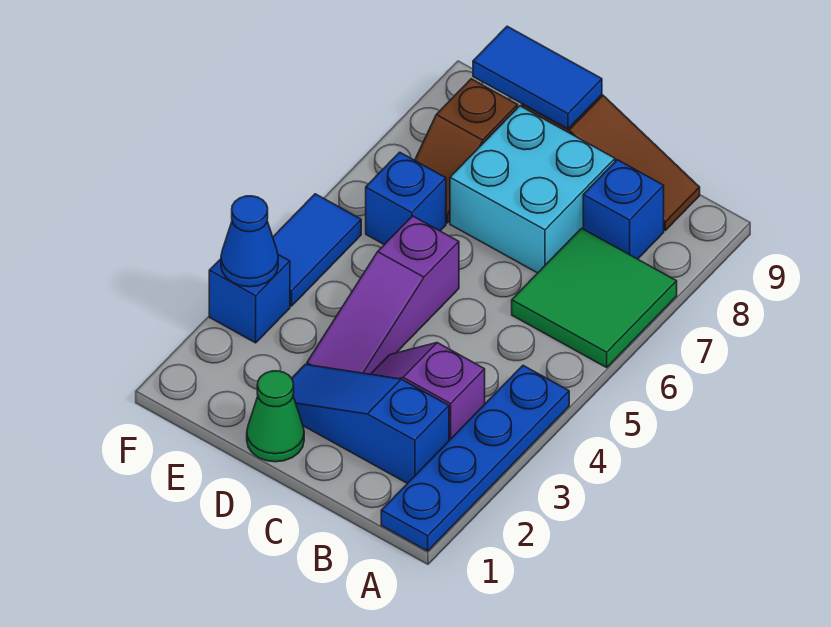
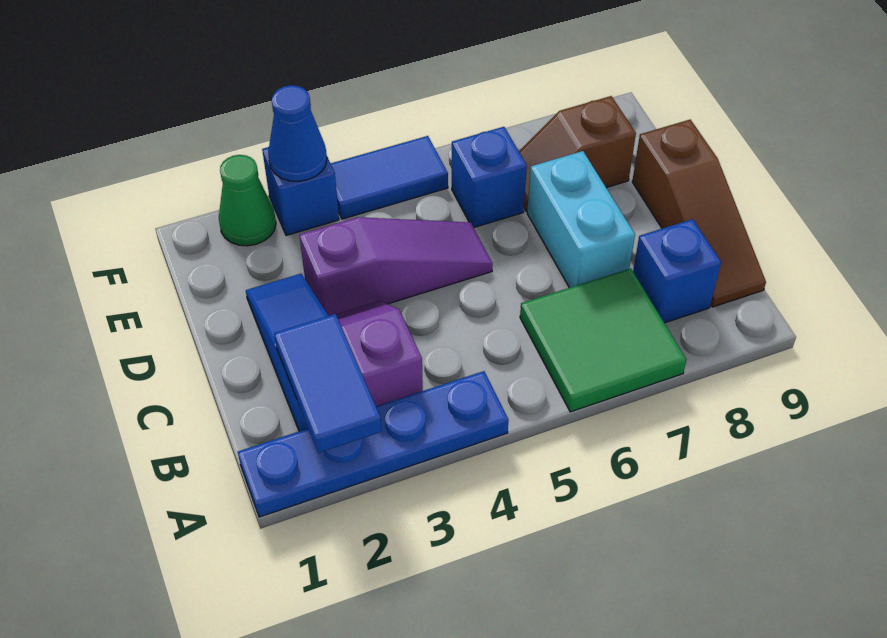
cyan brick C7:D8 level 1 -> cyan brick C7:D7 level 1
green cone D1 level 1 -> green cone F2 level 1
purple slope D3:D5 level 1 top 5 -> purple slope D3:D5 level 1 top 3
blue tile D9:E9 level 2 -> blue tile A2:B2 level 2

